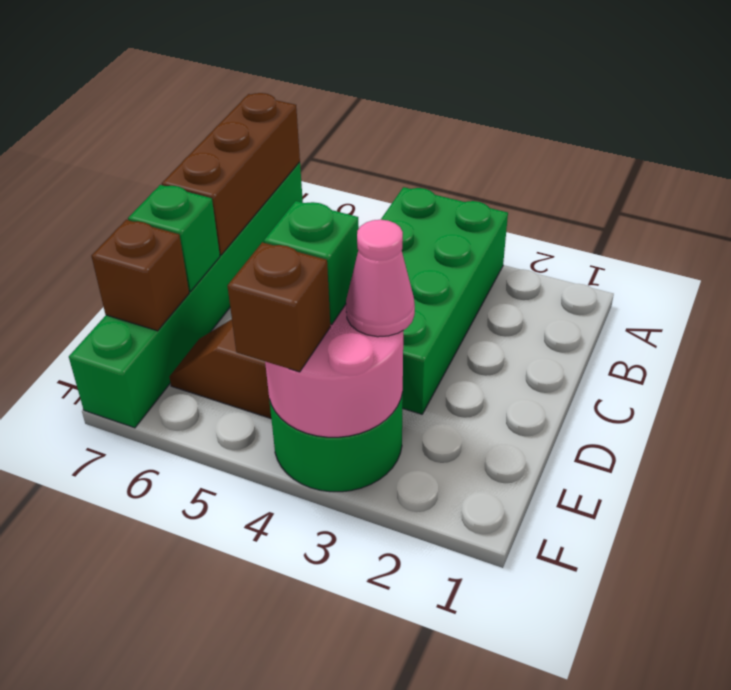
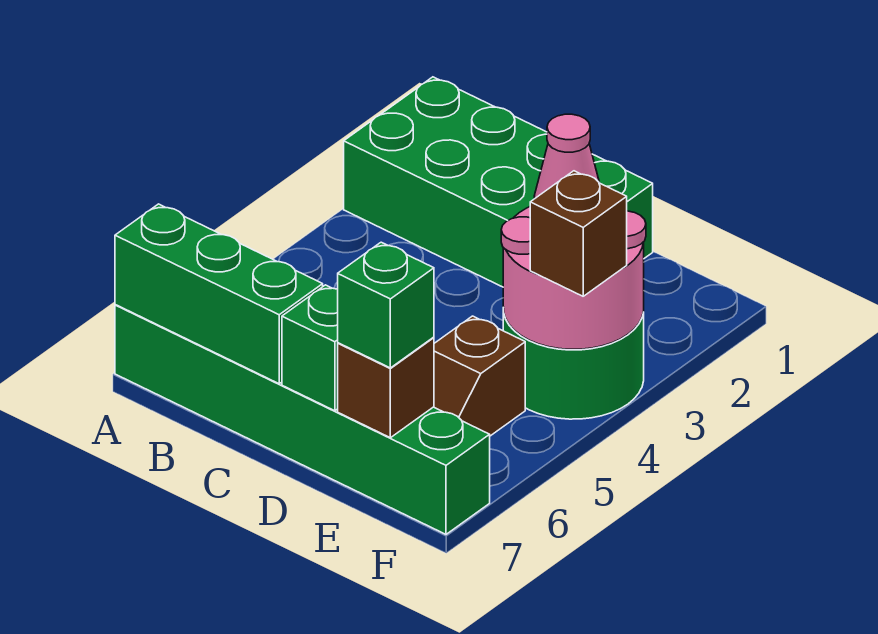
green brick A3:D4 level 1 -> green brick A1:D2 level 1
brown brick A7:C7 level 2 -> green brick A7:C7 level 2
green brick E4 level 3 -> green brick E7 level 3

